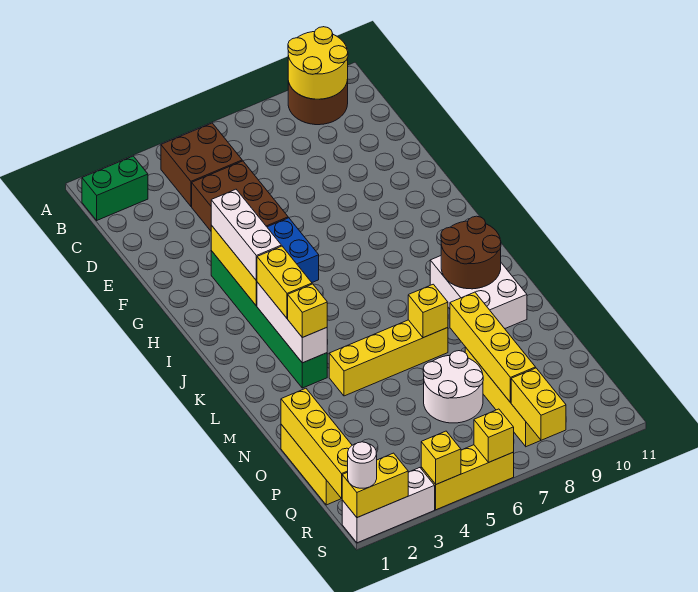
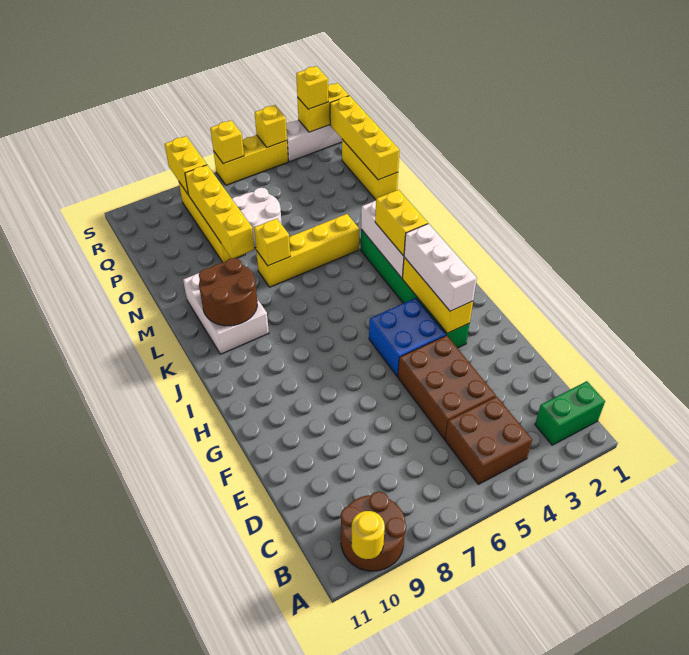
yellow round brick A9:B10 level 2 -> yellow round brick A10 level 2
yellow brick L3 level 3 -> yellow brick S2 level 3
white round brick S1 level 3 -> none

